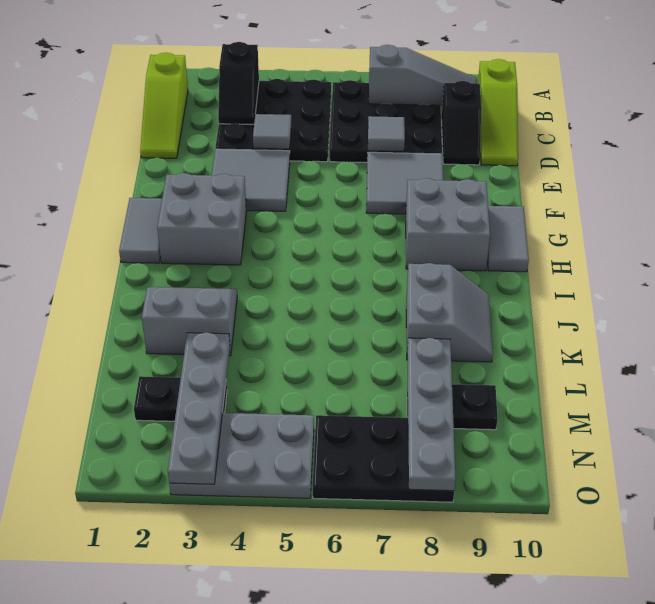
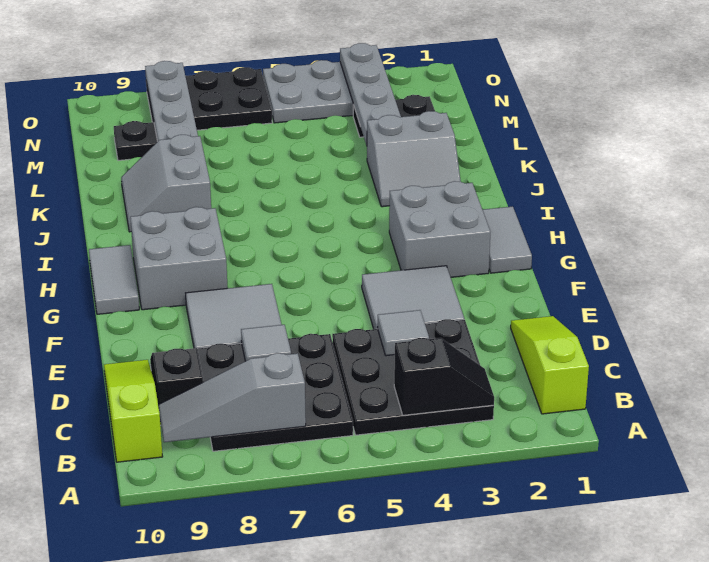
black slope B3:C3 level 2 top B -> black slope B3:B4 level 2 top 4

